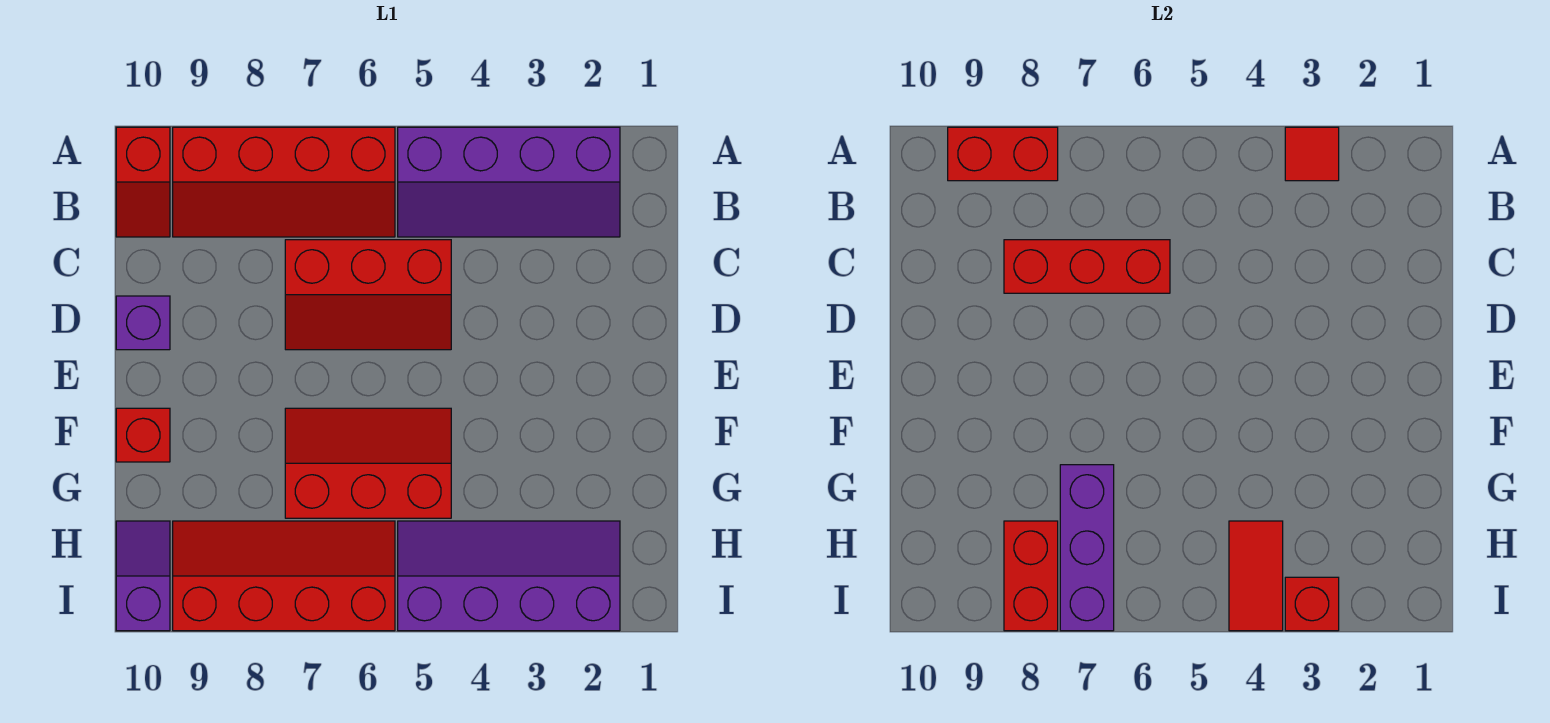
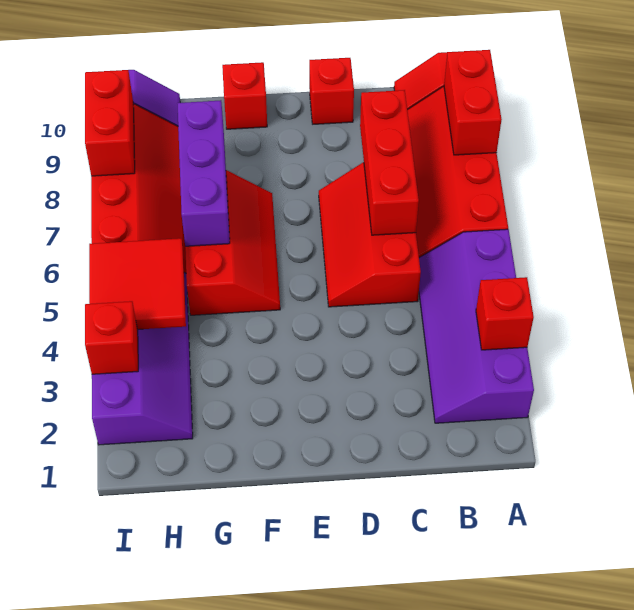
red tile A3 level 2 -> red brick A3 level 2
purple brick D10 level 1 -> red brick D10 level 1
purple brick G7:I7 level 2 -> purple brick G6:G8 level 2
red tile H4:I4 level 2 -> red tile H4:I5 level 2
red brick H8:I8 level 2 -> red brick I8:I9 level 2

